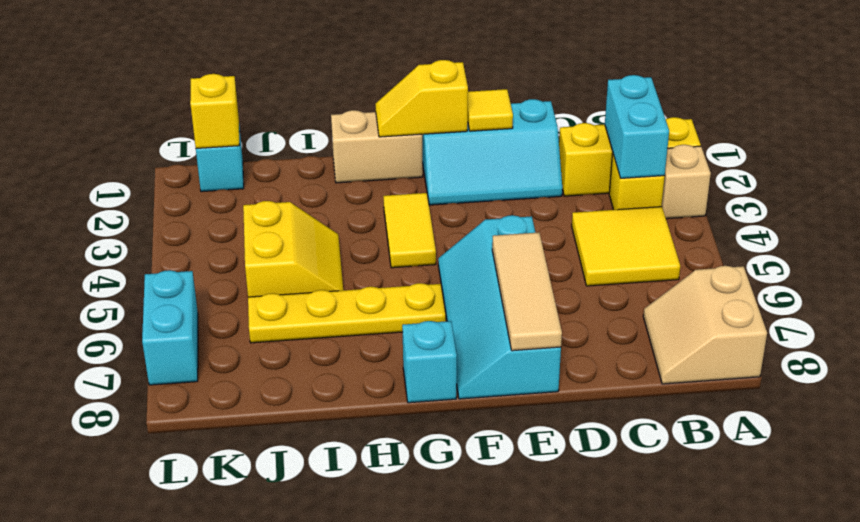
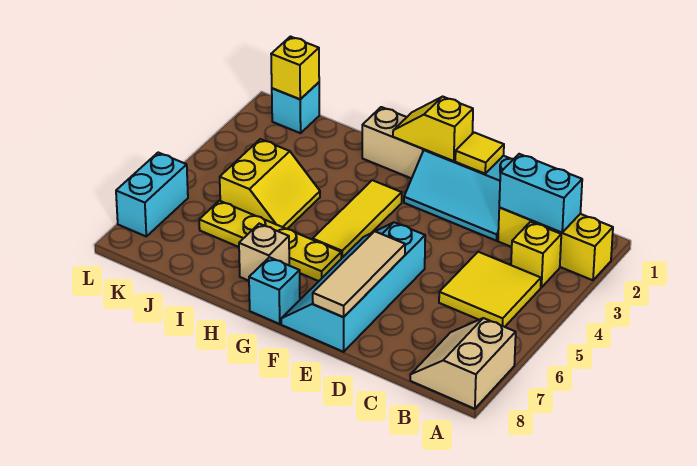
tan brick A3 level 1 -> tan brick H7 level 1
cyan brick B2:B3 level 2 -> cyan brick B2:C2 level 2
yellow tile G3:G4 level 1 -> yellow tile G3:G5 level 1

